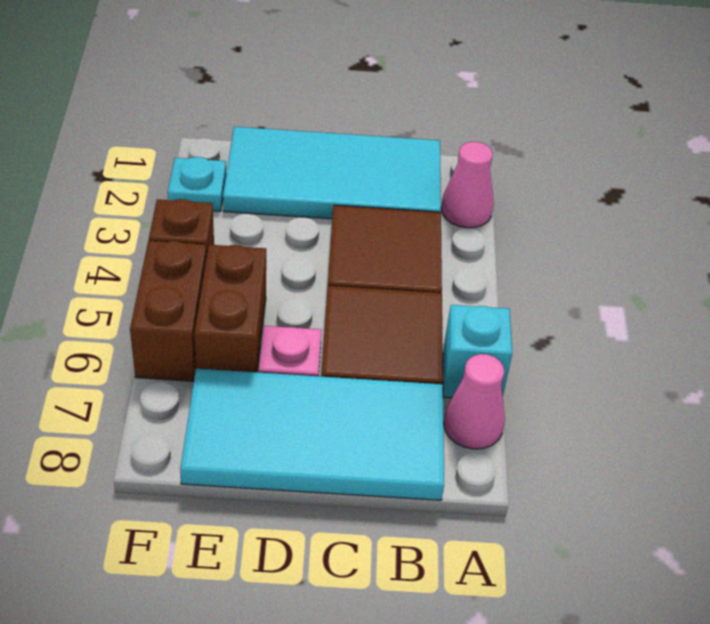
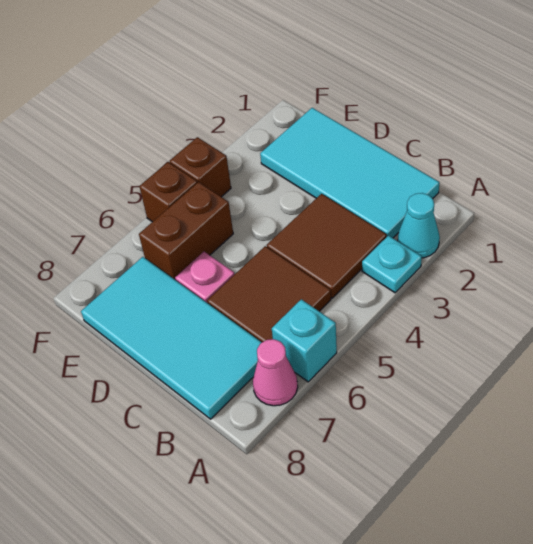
pink cone A2 level 1 -> cyan cone A2 level 1
cyan plate F2 level 1 -> cyan plate A3 level 1
brown brick F5:F6 level 1 -> brown brick F5 level 1

